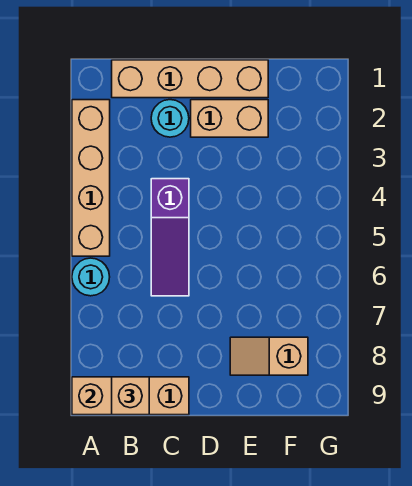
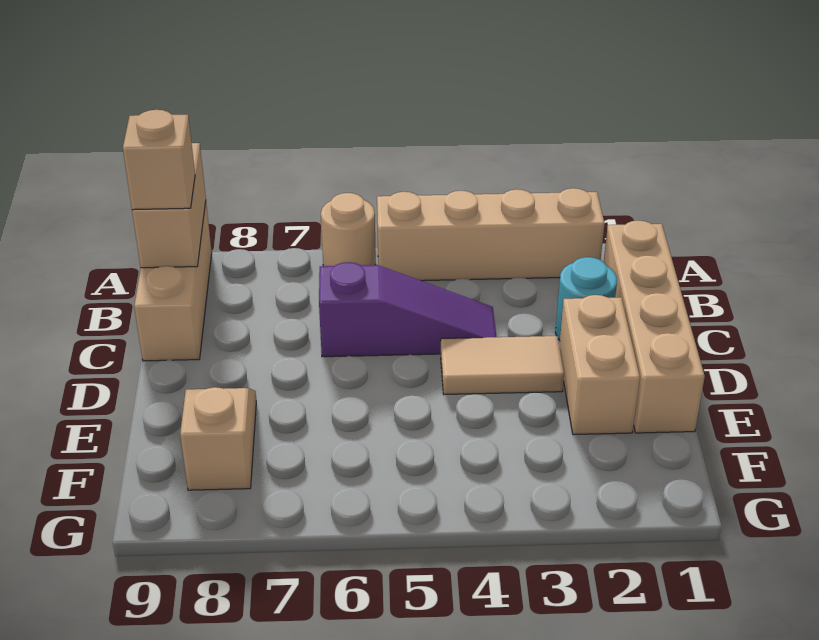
cyan round brick A6 level 1 -> tan round brick A6 level 1
purple slope C4:C6 level 1 top 4 -> purple slope C4:C6 level 1 top 6
none -> tan tile D3:D4 level 1

